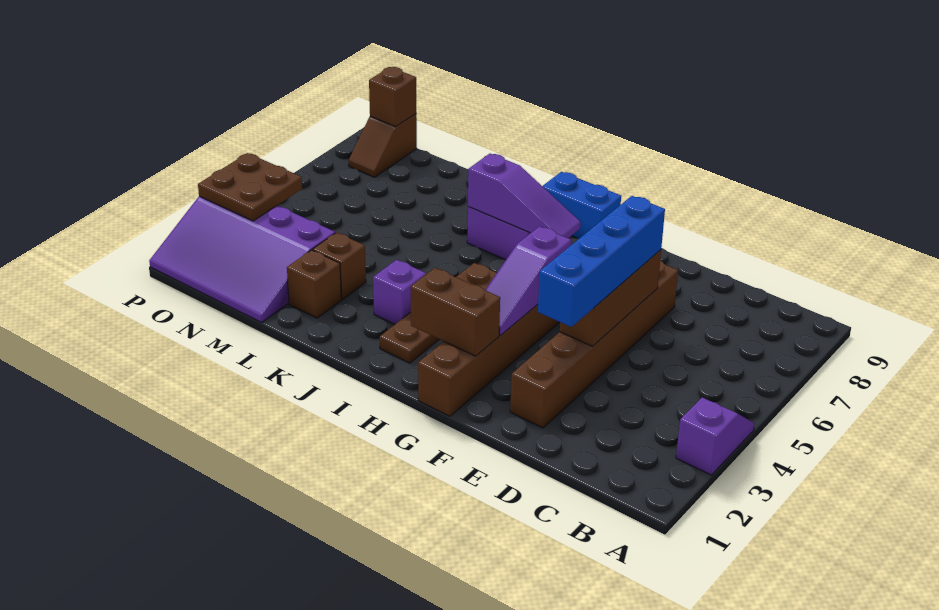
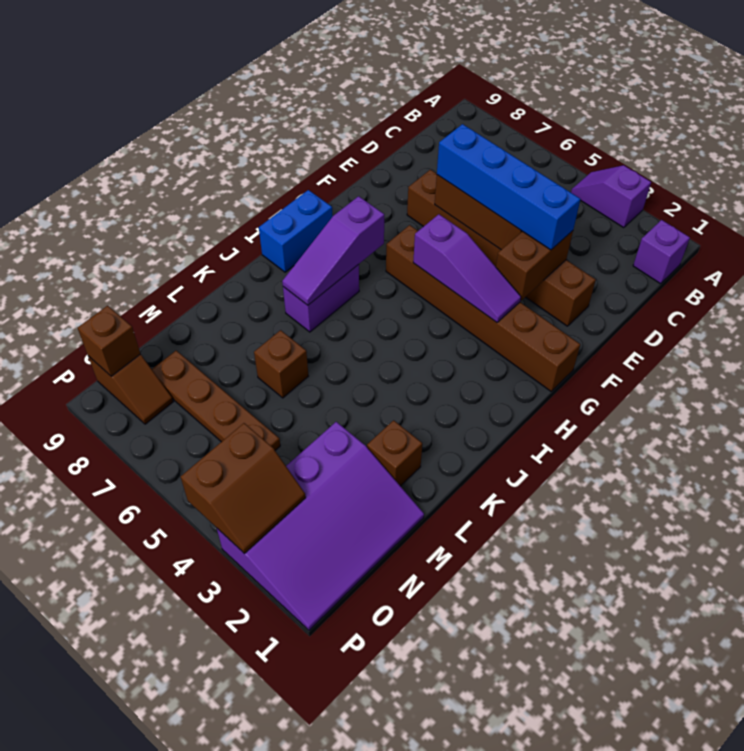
brown brick G2:H2 level 2 -> brown brick E3:F3 level 2
purple slope H7:J7 level 2 top J -> purple slope H7:J7 level 2 top H
brown plate I2:I5 level 1 -> brown plate N5:N8 level 1
purple brick J3 level 1 -> purple brick B1 level 1
brown brick L3 level 1 -> brown brick L6 level 1
brown plate O3:P4 level 2 -> brown slope O3:P4 level 2 top 4

